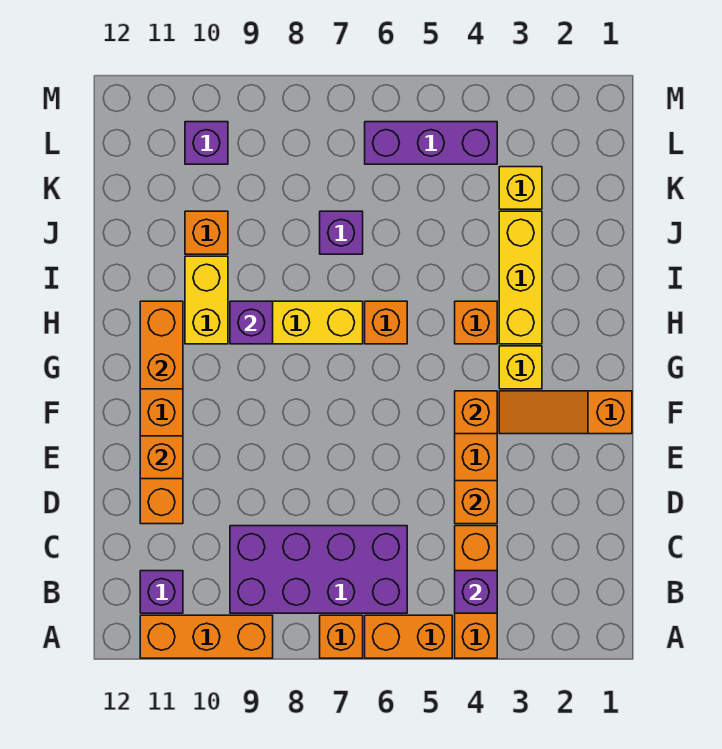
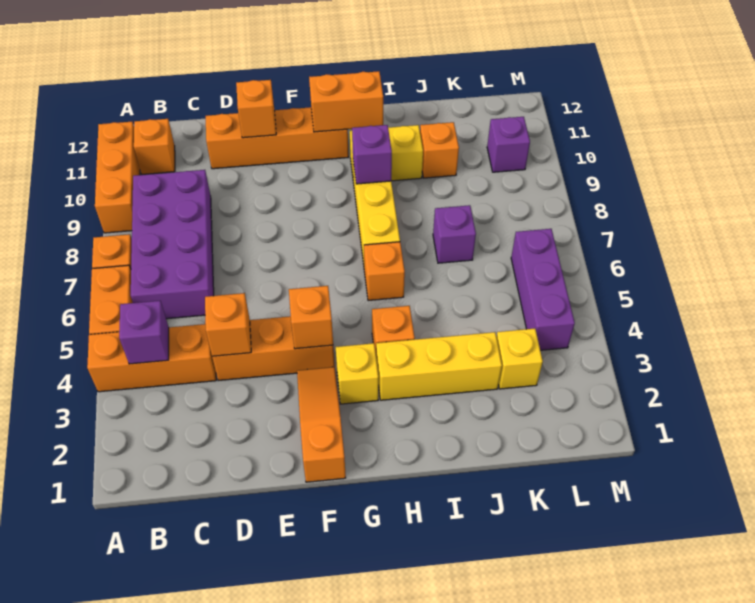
purple brick B11 level 1 -> orange brick B11 level 1

